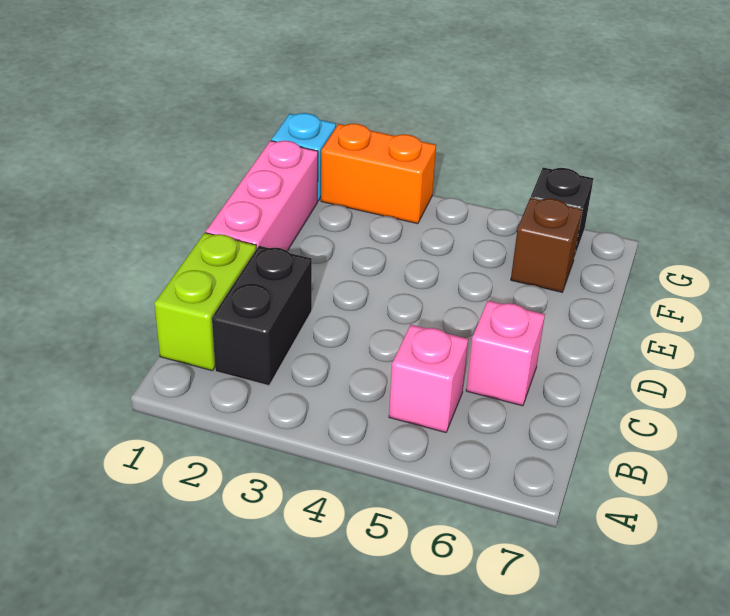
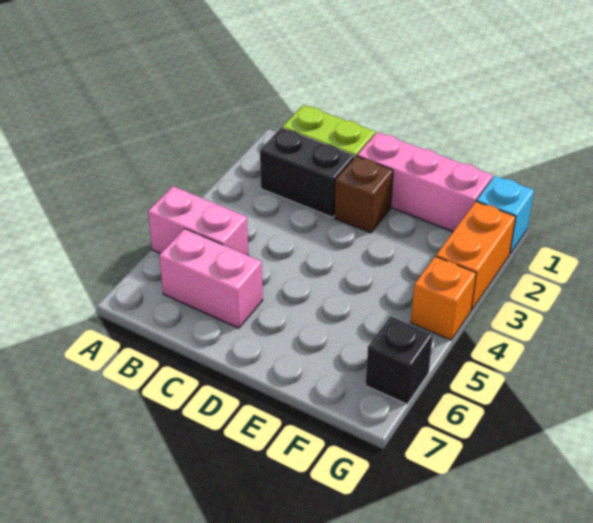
pink brick B5 level 1 -> pink brick A5:B5 level 1
pink brick C6 level 1 -> pink brick B6:C6 level 1
brown brick F6 level 1 -> brown brick D2 level 1
none -> orange brick G4 level 1

